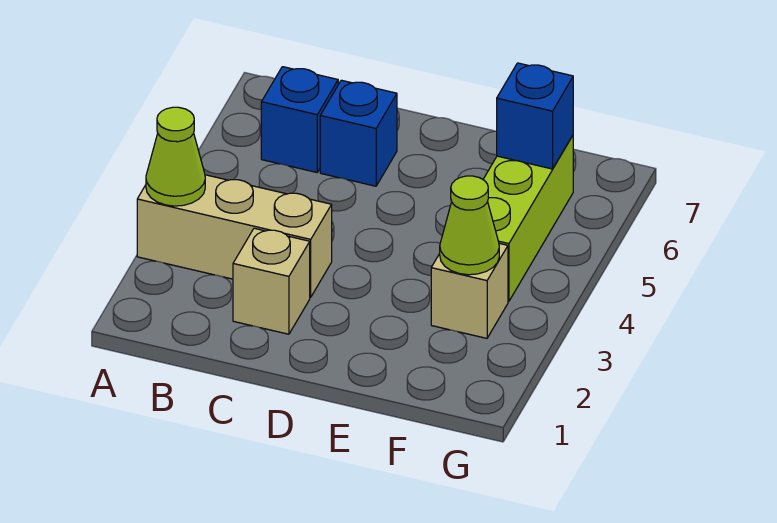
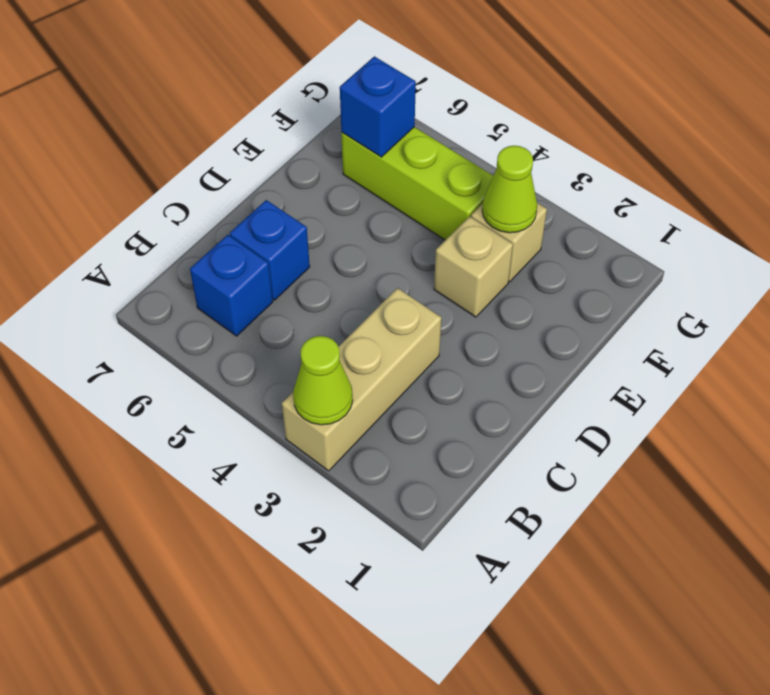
tan brick C2 level 1 -> tan brick E3 level 1

